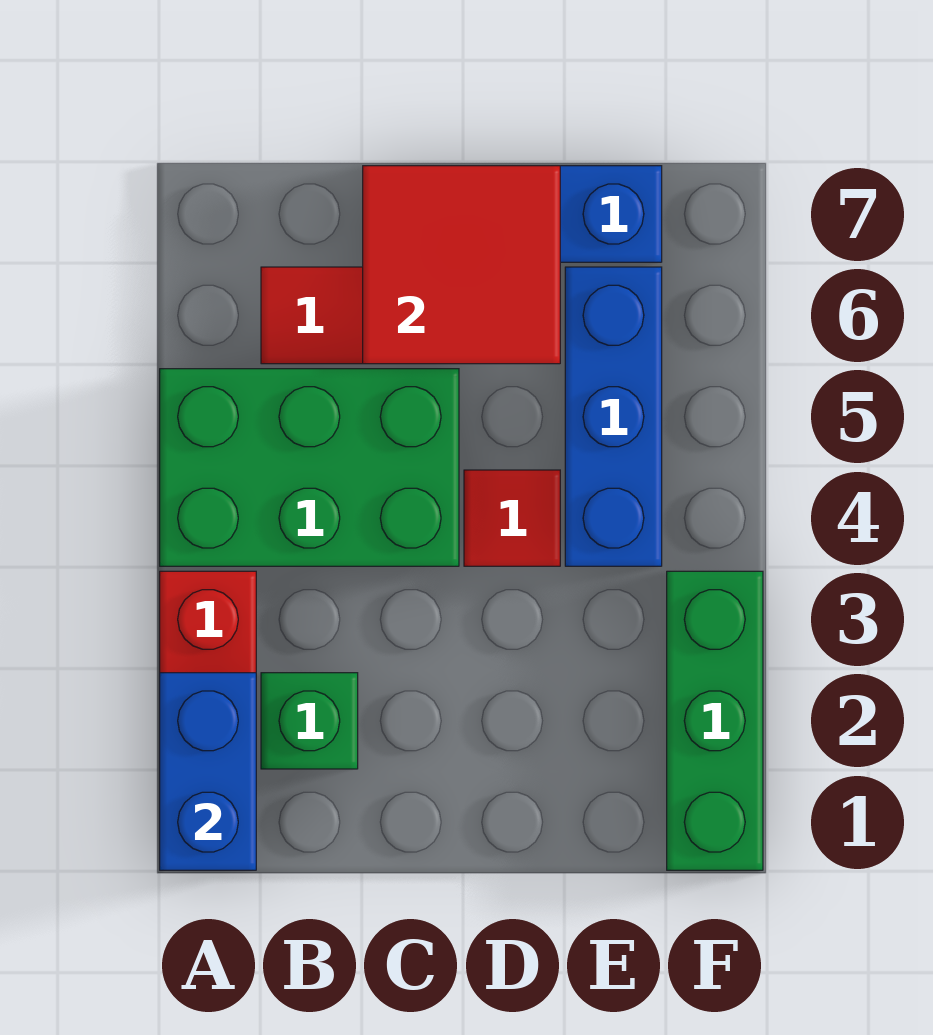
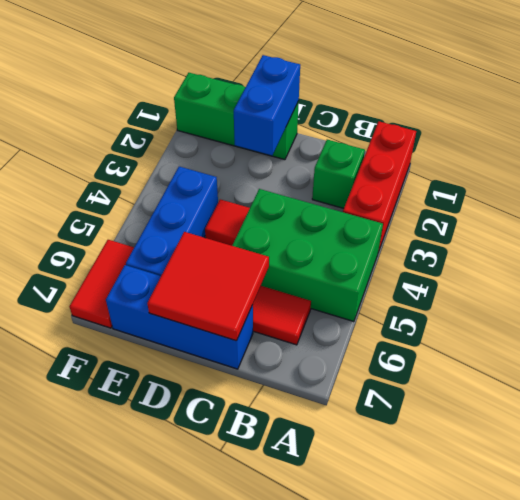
blue brick A1:A2 level 2 -> blue brick D1:D2 level 2
green brick F1:F3 level 1 -> green brick D1:F1 level 1
none -> red tile F6:F7 level 1

